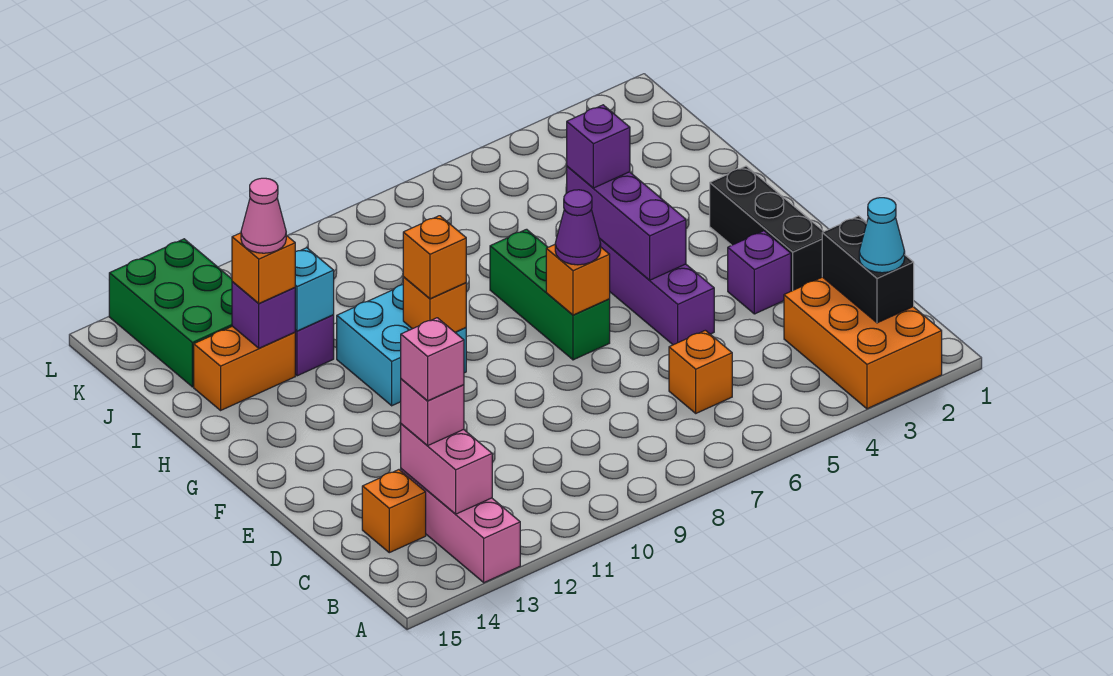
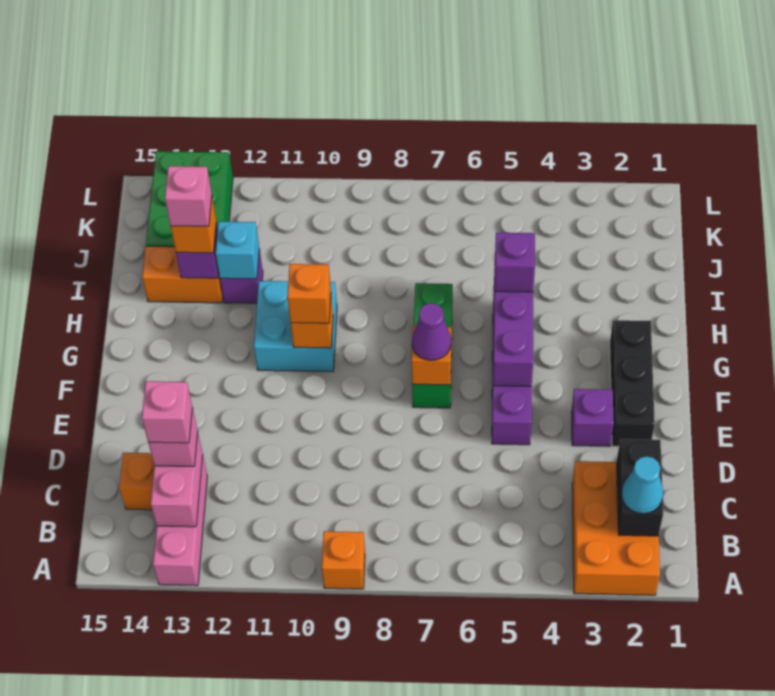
orange brick C6 level 1 -> orange brick A9 level 1
pink cone I13 level 4 -> pink brick I13 level 4

